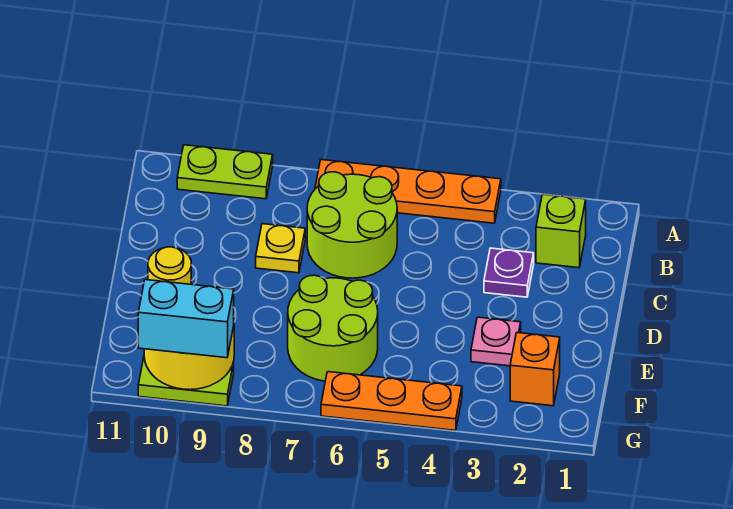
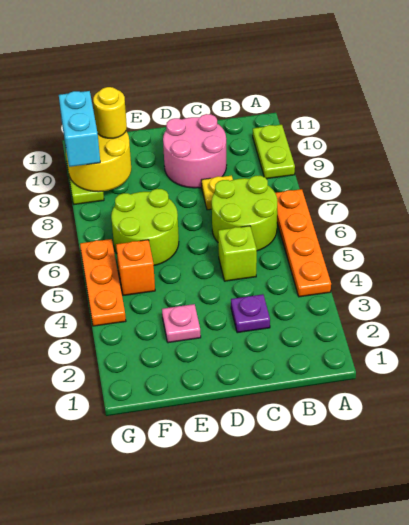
lime brick B2 level 1 -> lime brick C5 level 1
none -> pink round brick C9:D10 level 1
orange brick F2 level 1 -> orange brick F5 level 1

